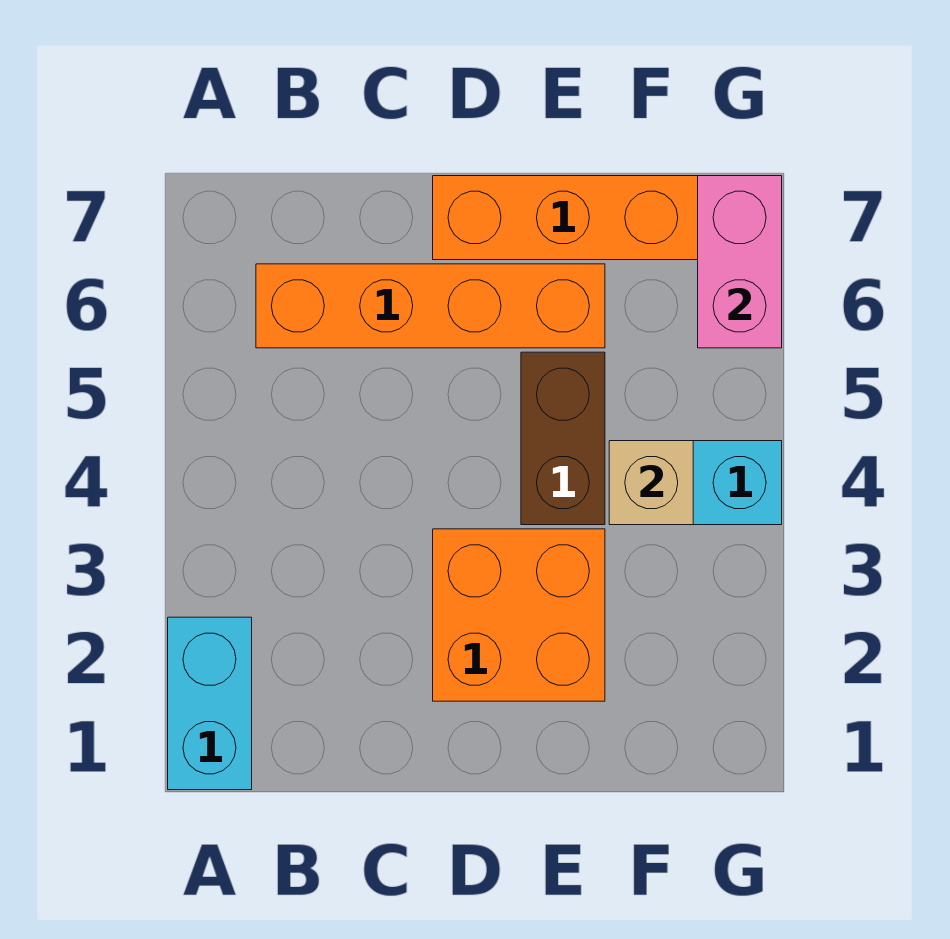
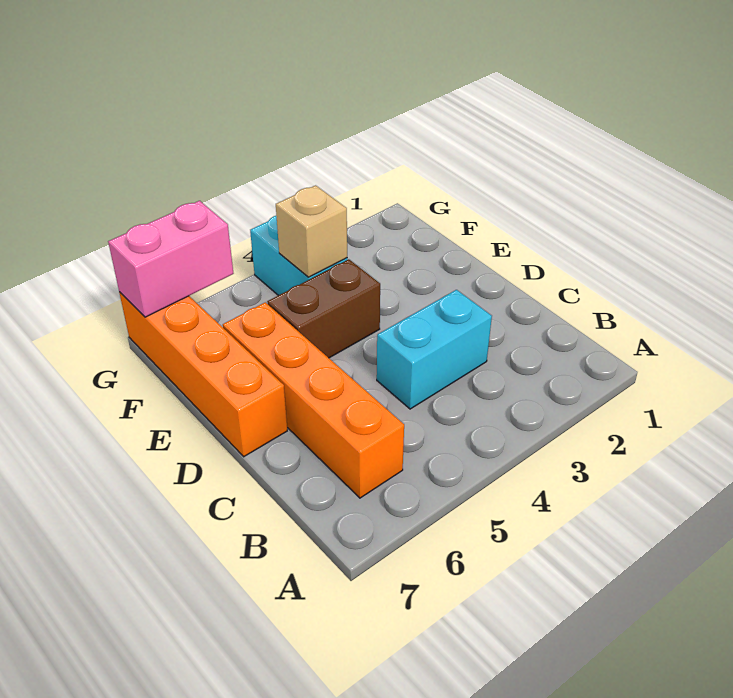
cyan brick A1:A2 level 1 -> cyan brick C3:C4 level 1
orange brick D2:E3 level 1 -> none

